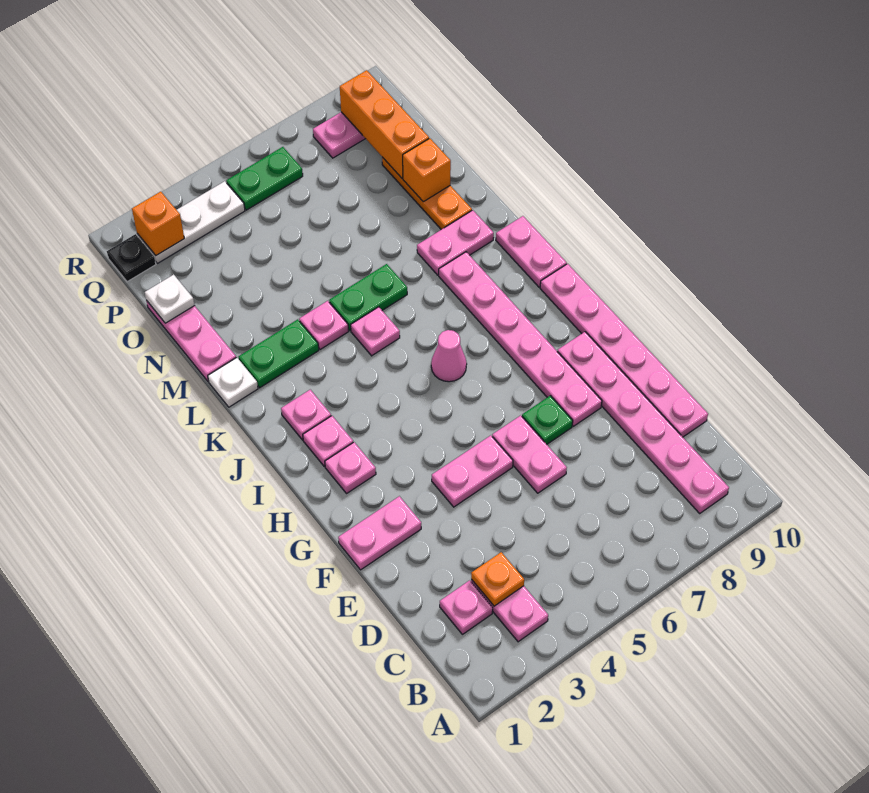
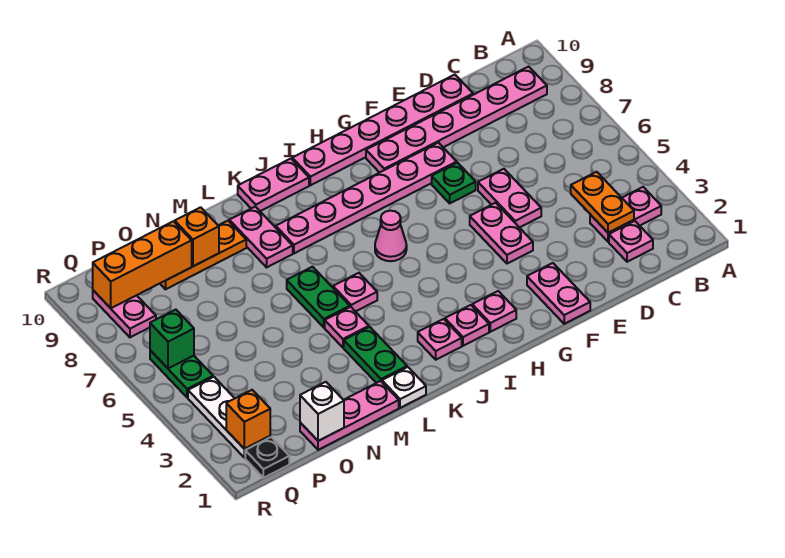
orange plate C3 level 2 -> orange plate C3:C4 level 2
pink plate E6:F6 level 1 -> pink plate E5:E6 level 1
white plate O1 level 2 -> white brick O1 level 2
none -> green brick Q6 level 2

